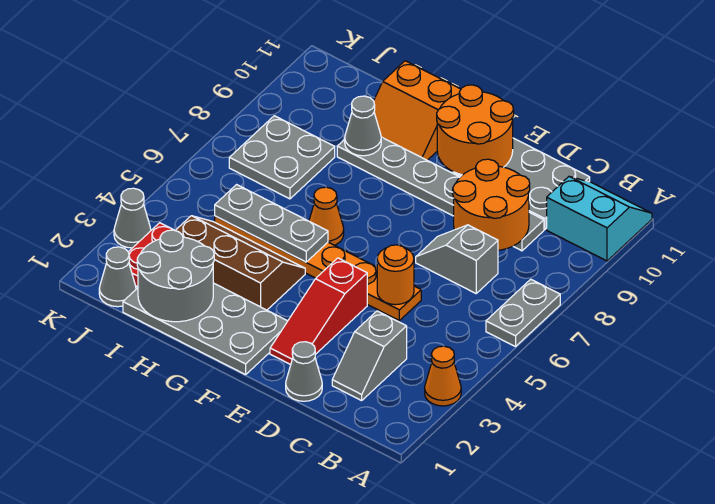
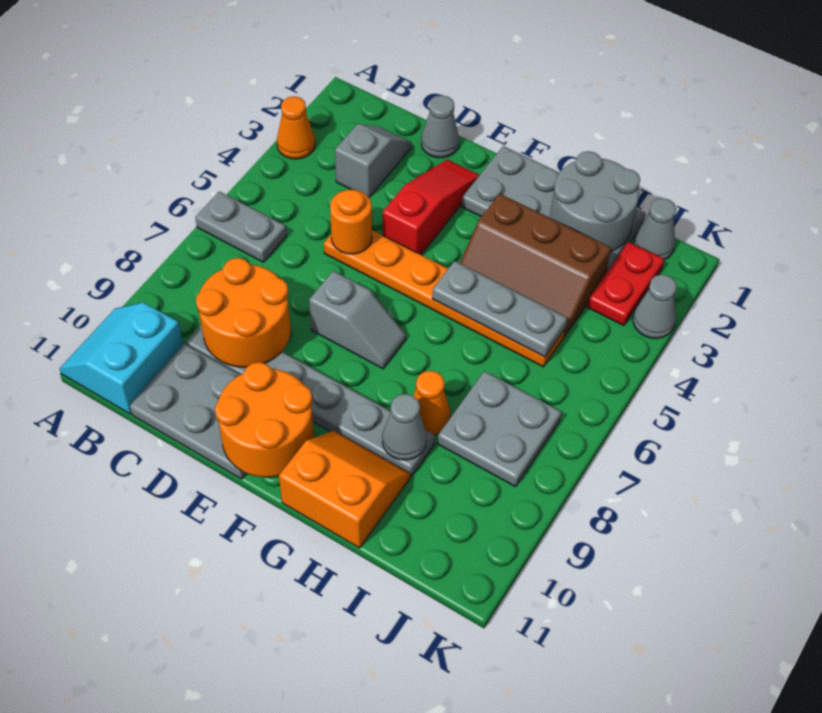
grey plate A6:A7 level 1 -> grey plate A6:B6 level 1
cyan slope A10:B11 level 1 top 10 -> cyan slope A10:B11 level 1 top B
grey slope C7:D7 level 1 top C -> grey slope E7:F7 level 1 top E
orange cone G6 level 1 -> orange cone H8 level 1

